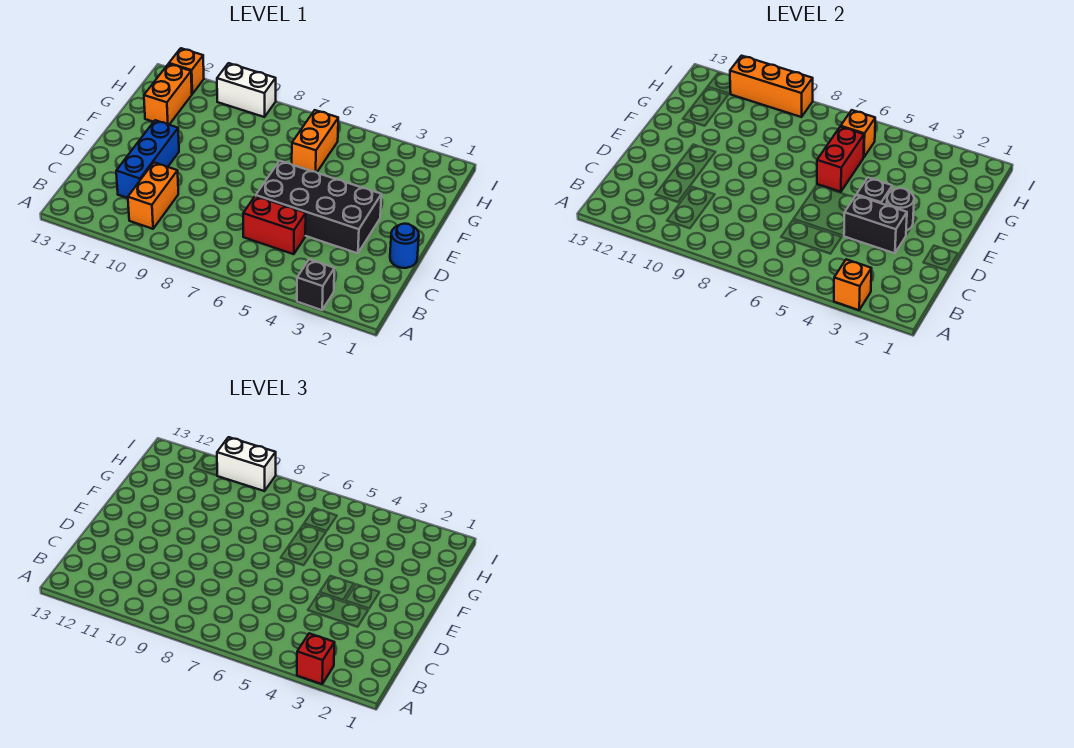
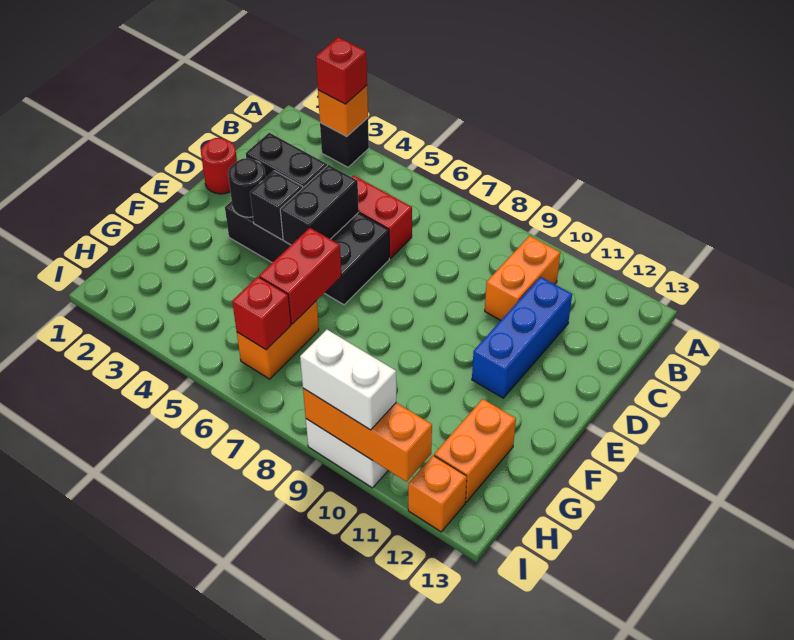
blue round brick D1 level 1 -> red round brick D1 level 1
none -> black brick D5:E5 level 2
orange brick H6 level 2 -> red brick H6 level 2

